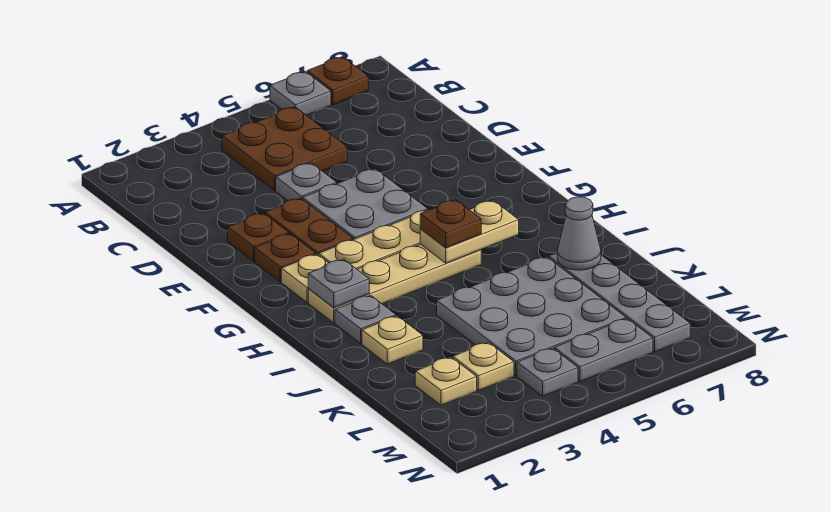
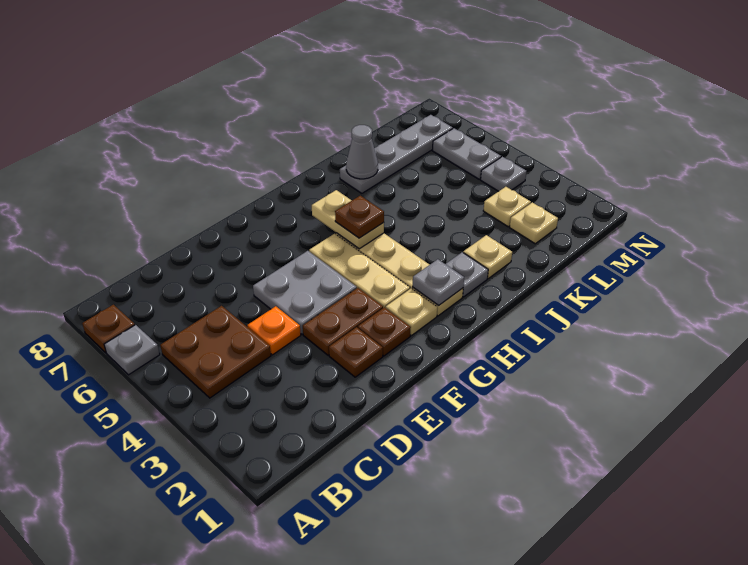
grey plate D4 level 1 -> orange plate D4 level 1
grey plate J4:L6 level 1 -> none

